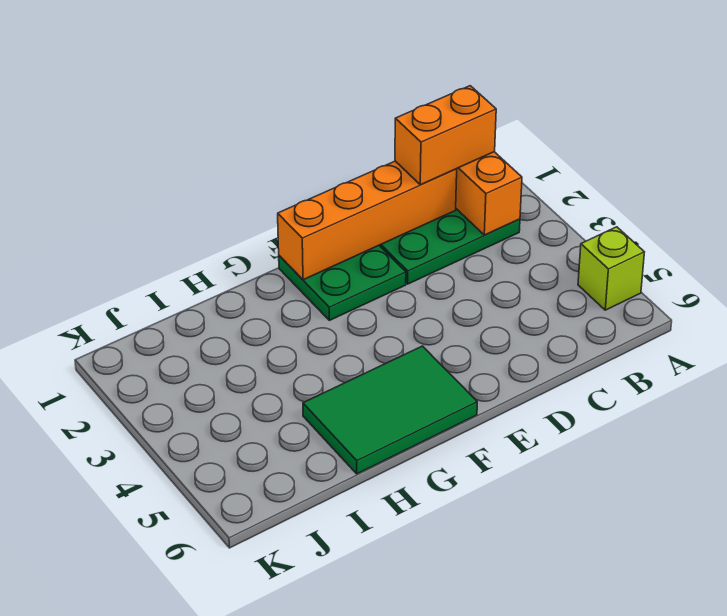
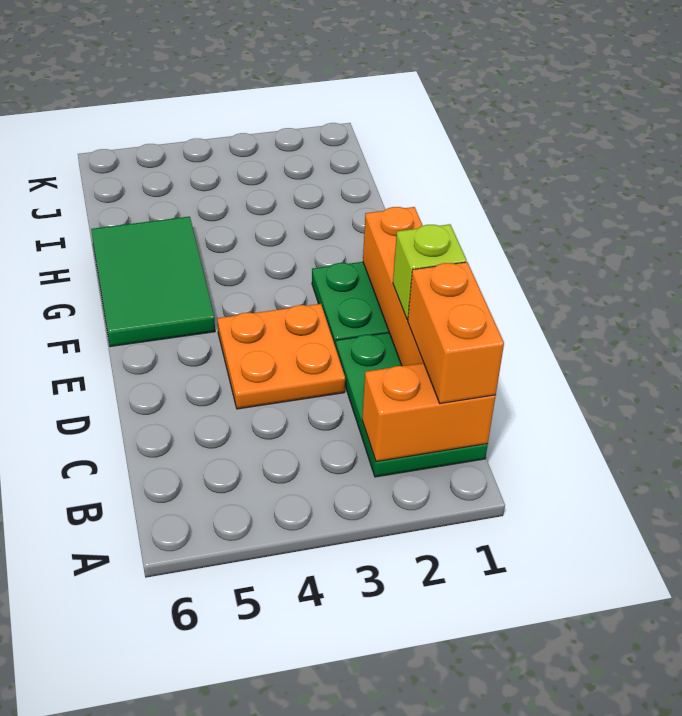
lime brick A5 level 1 -> lime brick D1 level 3
none -> orange plate D3:E4 level 1

